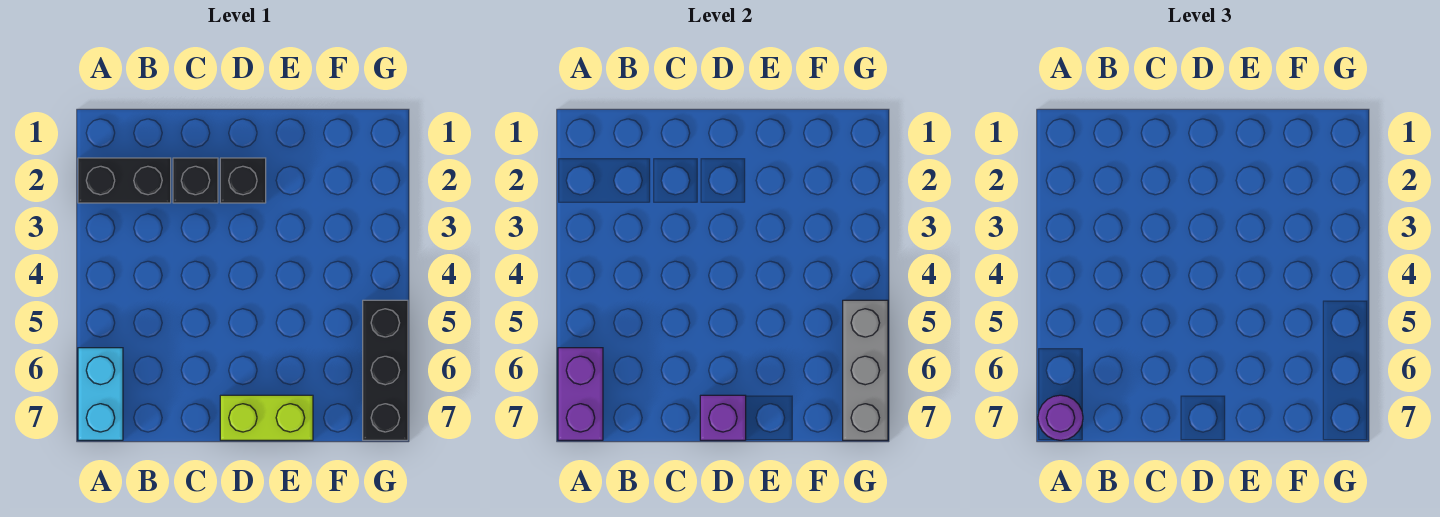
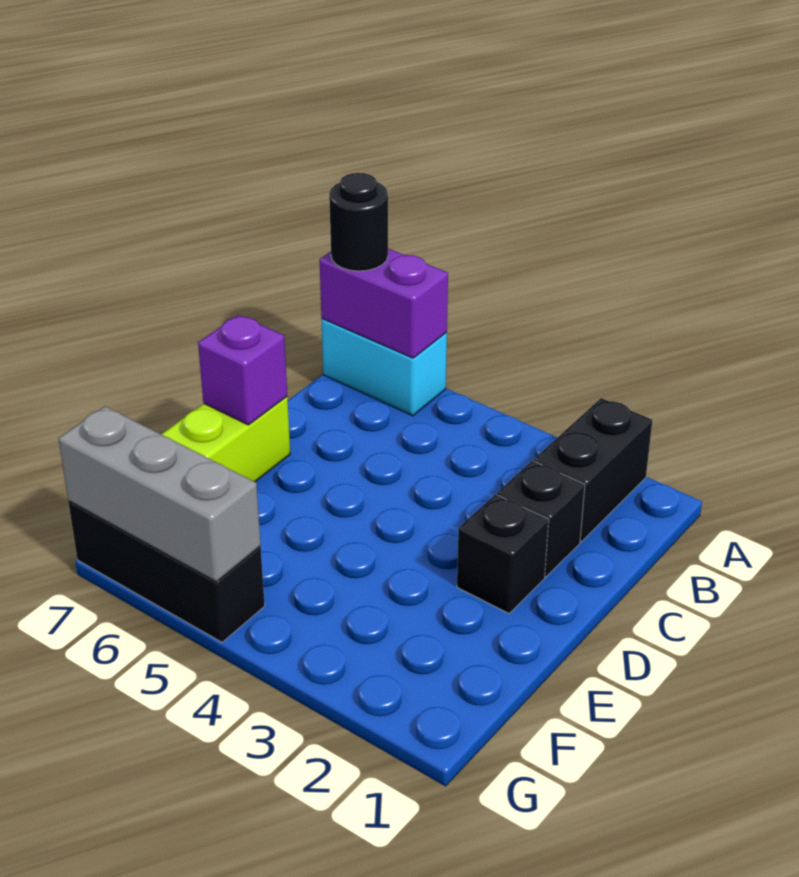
purple round brick A7 level 3 -> black round brick A7 level 3

